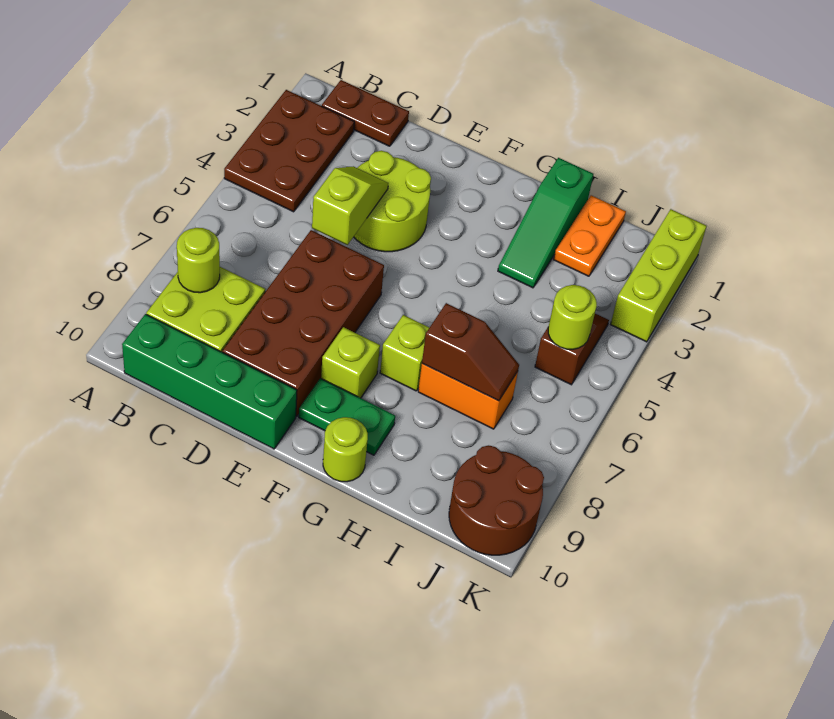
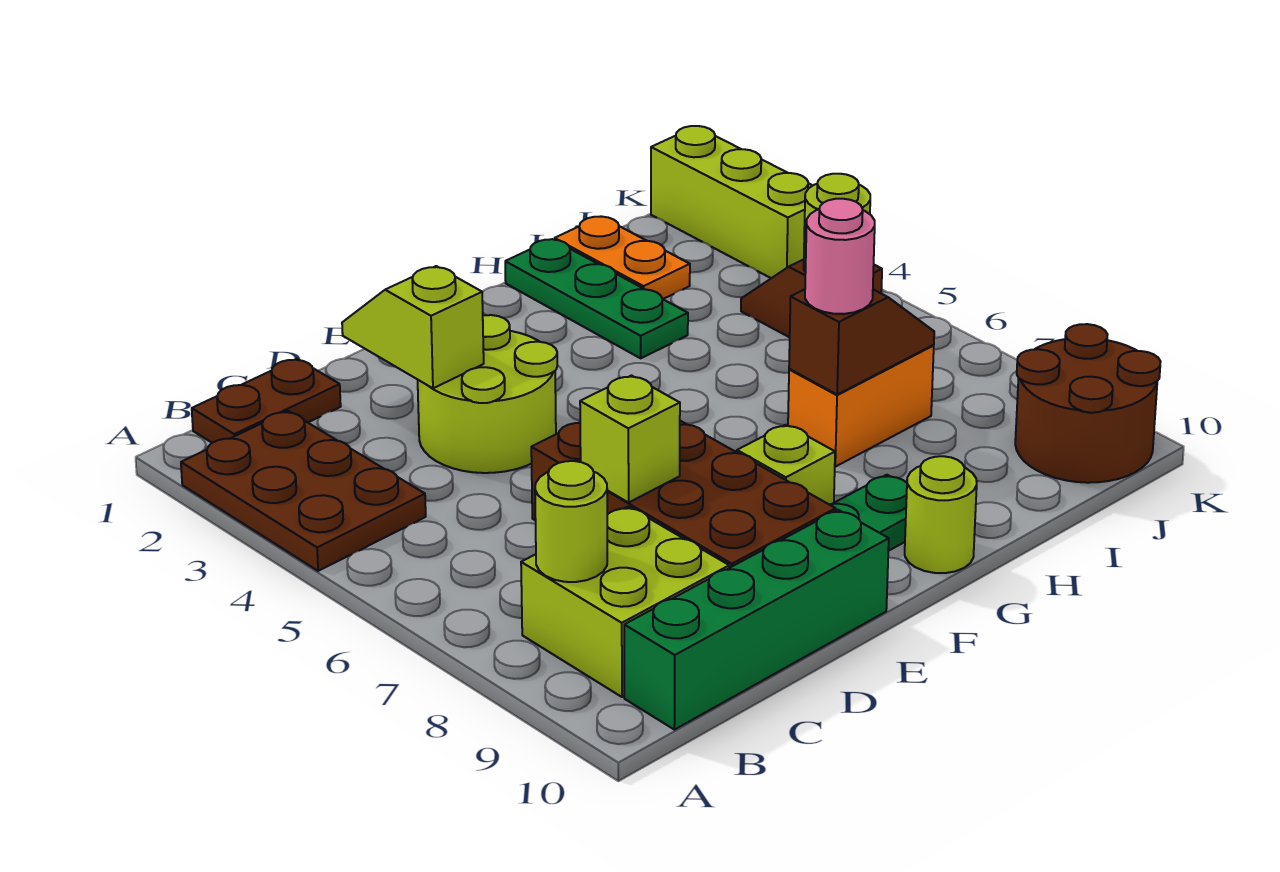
lime slope D4:D5 level 2 top 5 -> lime slope D2:D3 level 2 top 3
lime brick G7 level 1 -> lime brick D7 level 2
green slope H1:H3 level 1 top 1 -> green plate H1:H3 level 1
none -> pink round brick H7 level 3

